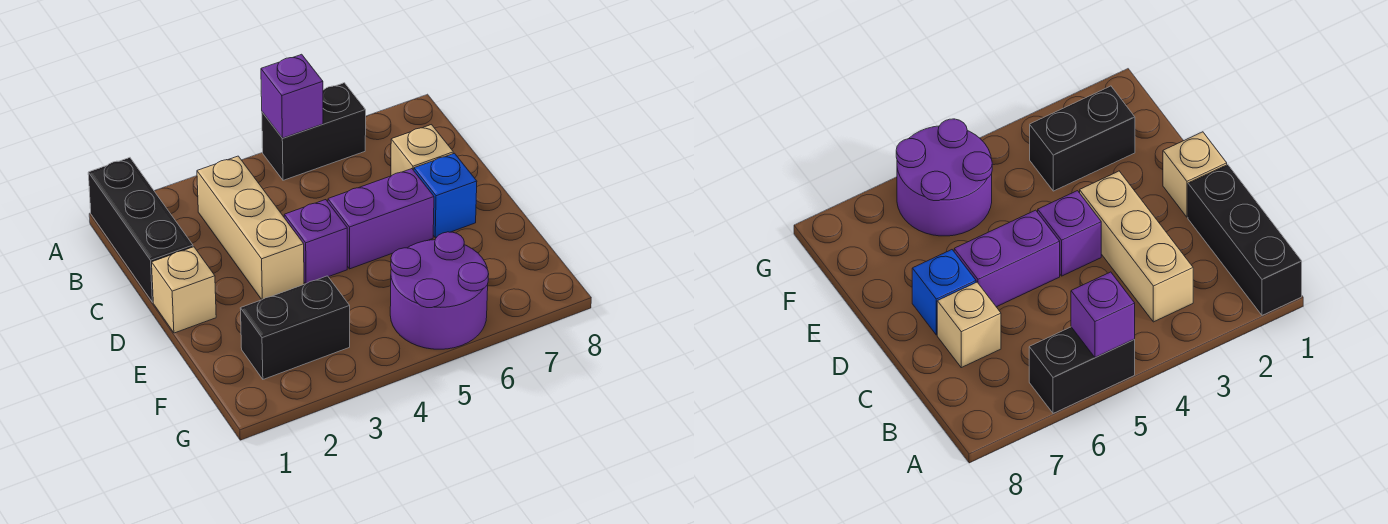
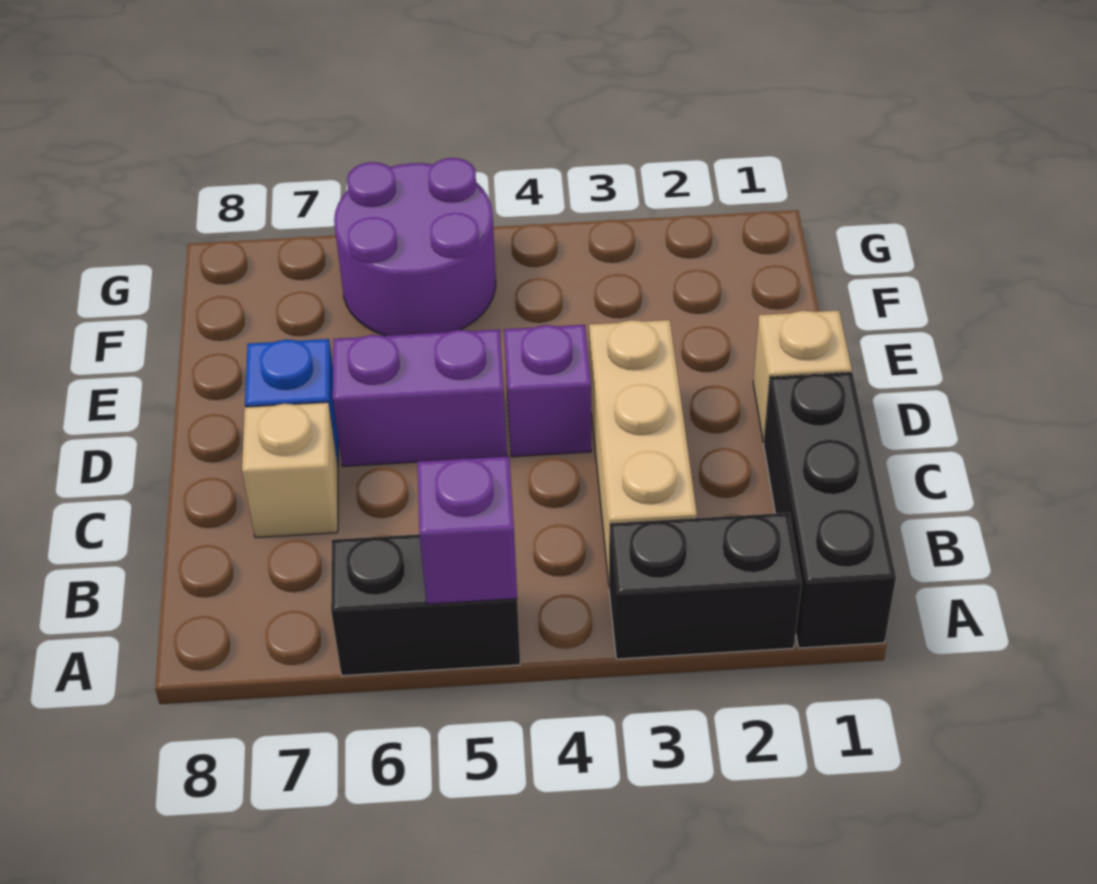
black brick F2:F3 level 1 -> black brick A2:A3 level 1

